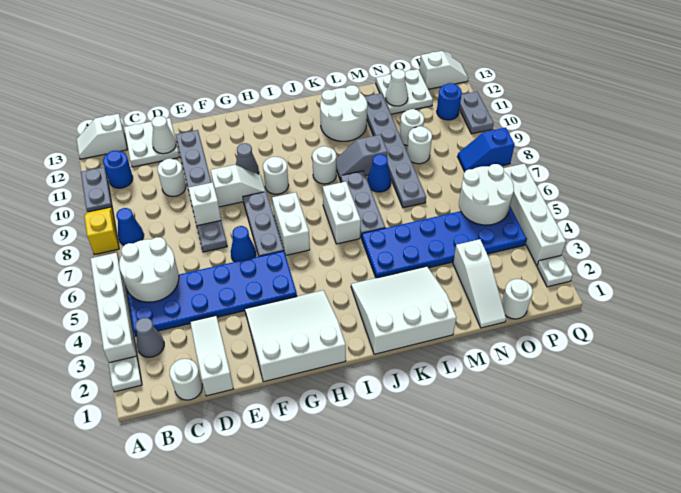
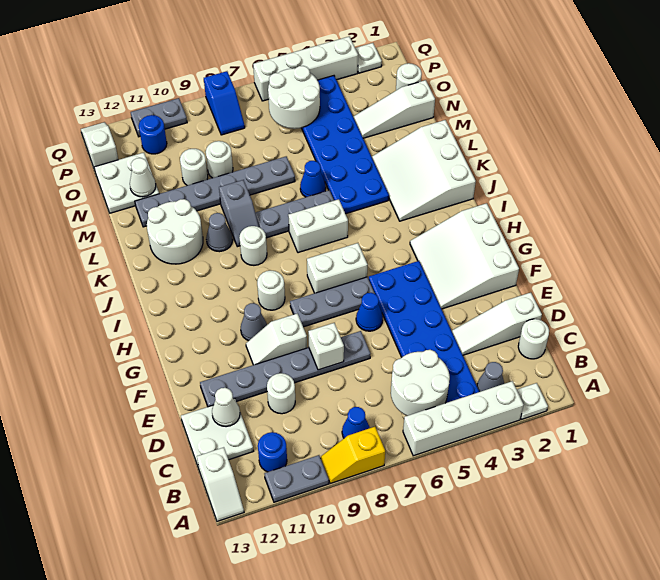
white slope F9:G9 level 1 top F -> white slope F9:F10 level 1 top 9
none -> grey cone K10 level 1
blue cone L8 level 1 -> blue cone L6 level 1
white slope N1:N3 level 1 top 3 -> white slope N1:N3 level 1 top 1

